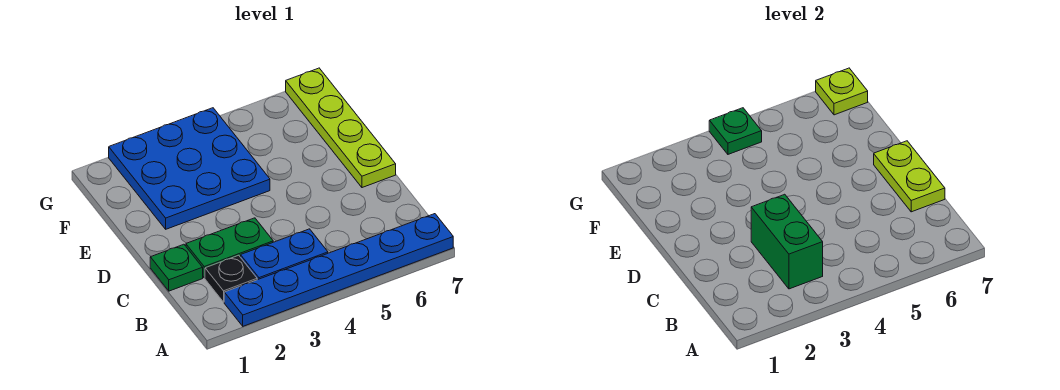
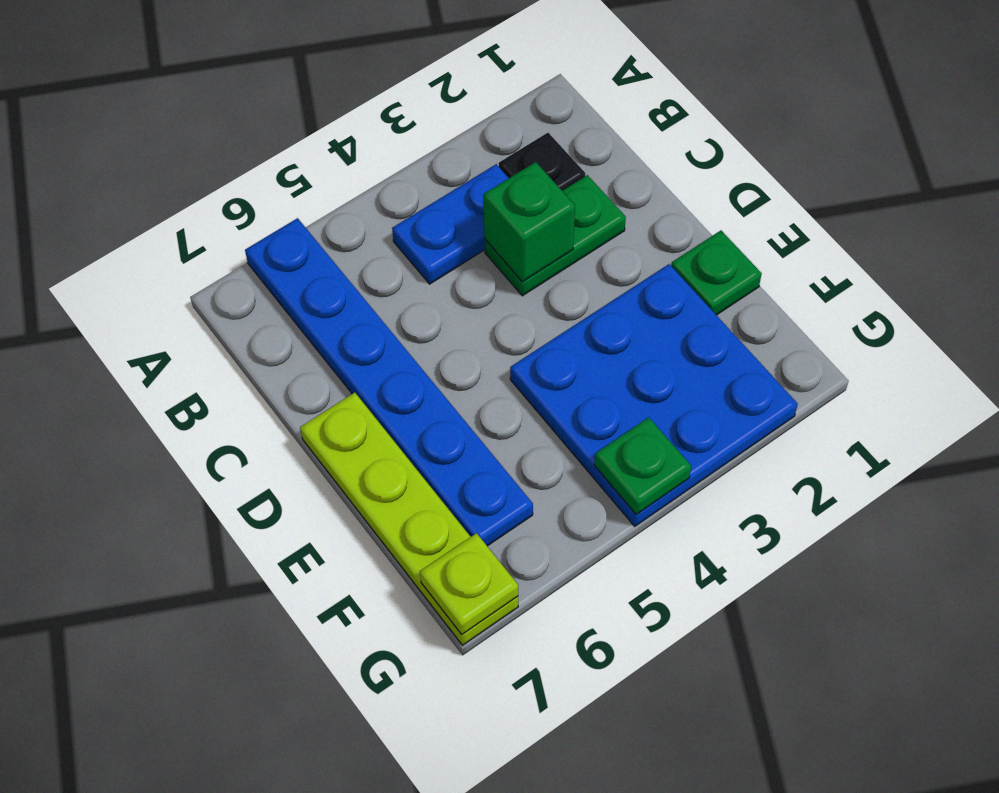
blue plate A2:A7 level 1 -> blue plate A6:F6 level 1
green brick B3:C3 level 2 -> green brick C3 level 2
green plate C1 level 1 -> green plate E1 level 1
lime plate C7:D7 level 2 -> none

